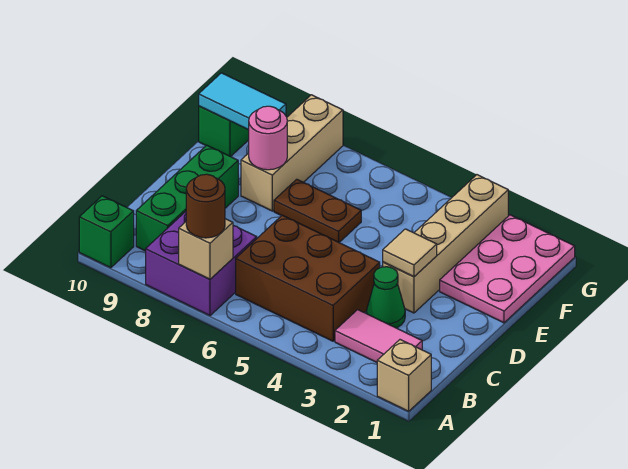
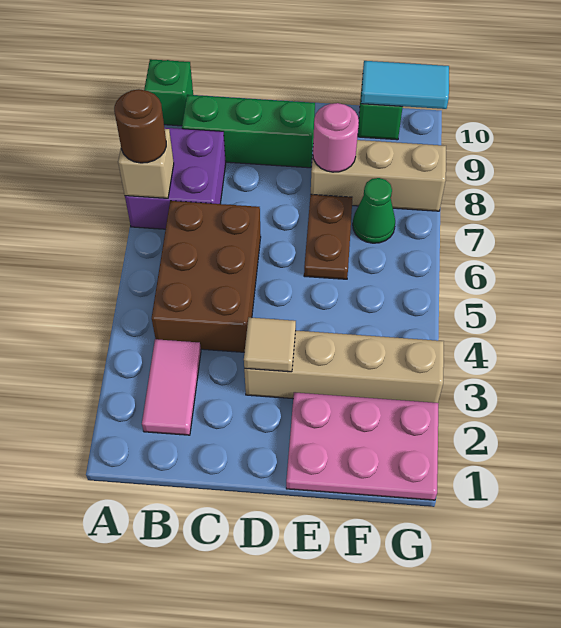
tan brick A1 level 1 -> none
green cone C3 level 1 -> green cone F7 level 1
cyan tile F9:F10 level 2 -> cyan tile F10:G10 level 2

